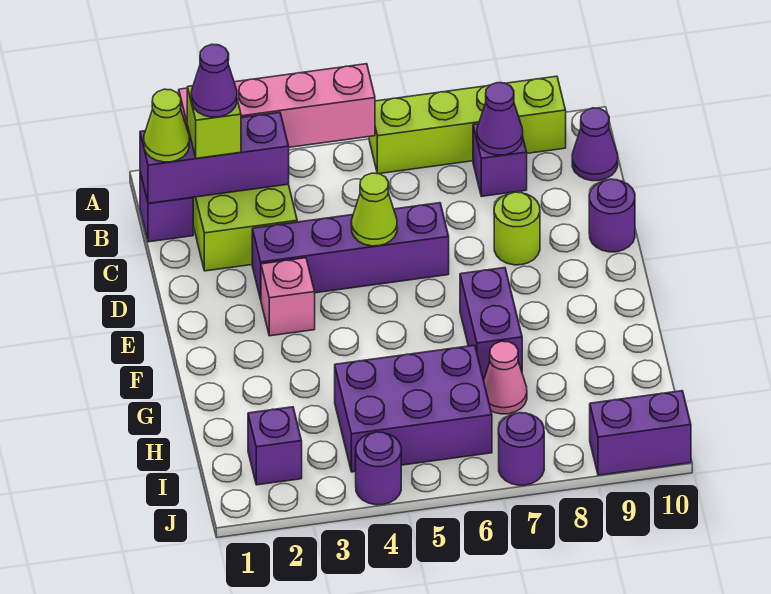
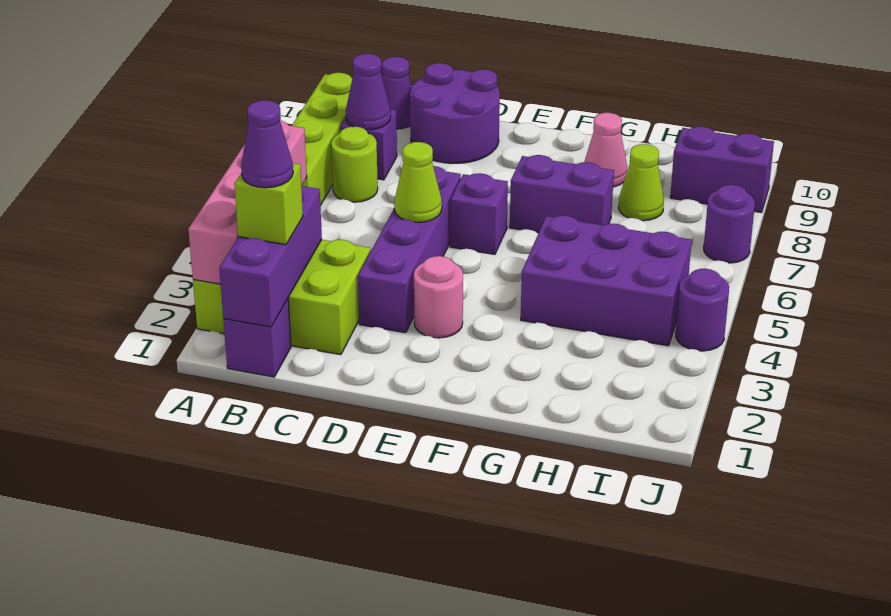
lime cone B1 level 3 -> lime cone H8 level 1
lime round brick D8 level 1 -> lime round brick B7 level 1
purple round brick D10 level 1 -> purple round brick C9:D10 level 1
pink brick E3 level 1 -> pink round brick E3 level 1
purple brick H4:I6 level 1 -> purple brick G4:I5 level 1
pink cone H7 level 1 -> pink cone G9 level 1
purple brick I2 level 1 -> purple brick E6 level 1
purple brick J9:J10 level 1 -> purple brick I9:J9 level 1

